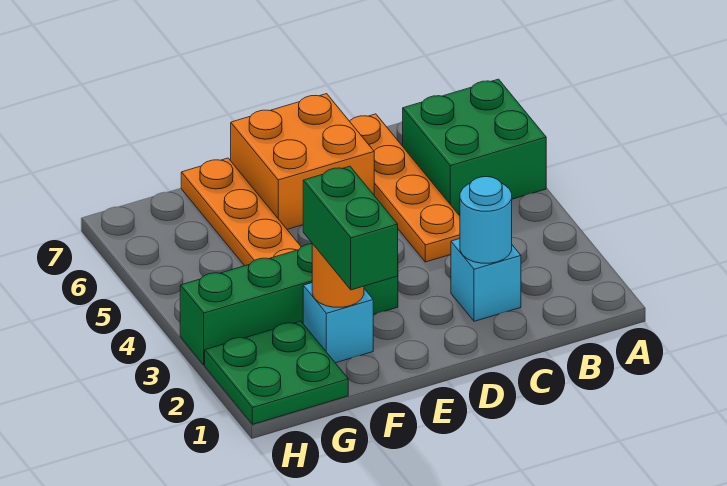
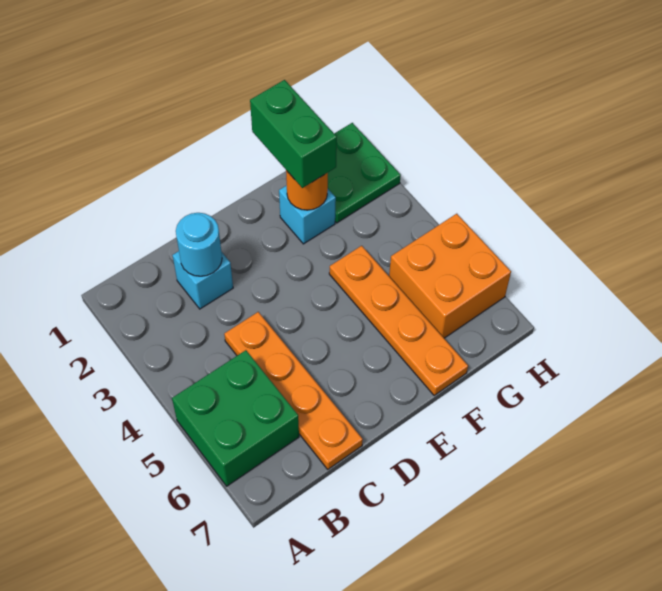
orange brick D6:E7 level 1 -> orange brick G5:H6 level 1
green brick E3:H3 level 1 -> none

